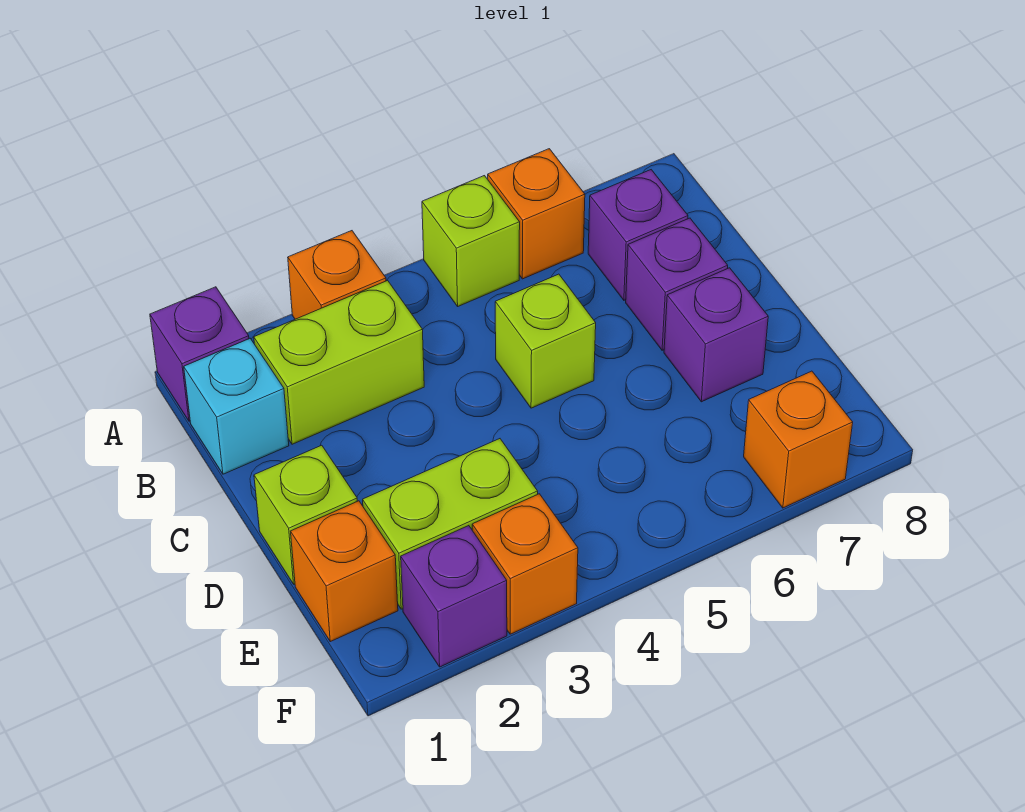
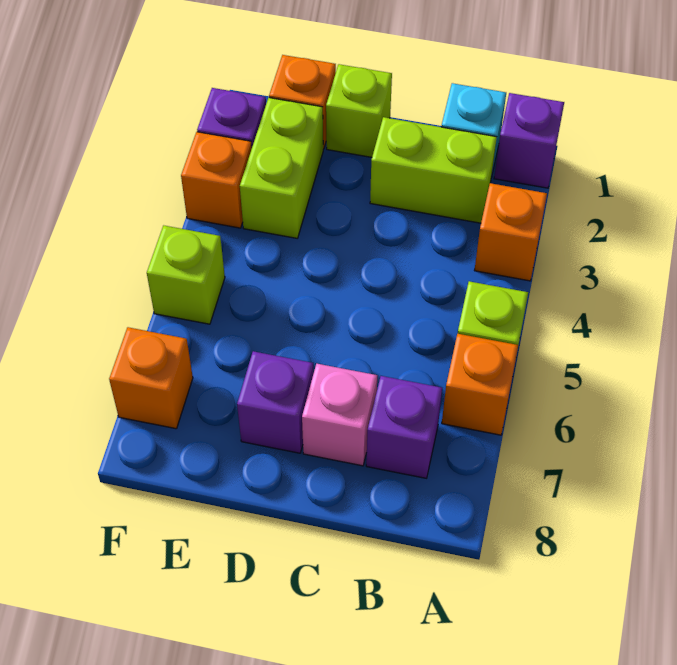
lime brick B2:B3 level 1 -> lime brick B2:C2 level 1
lime brick C5 level 1 -> lime brick F5 level 1
purple brick C7 level 1 -> pink brick C7 level 1

